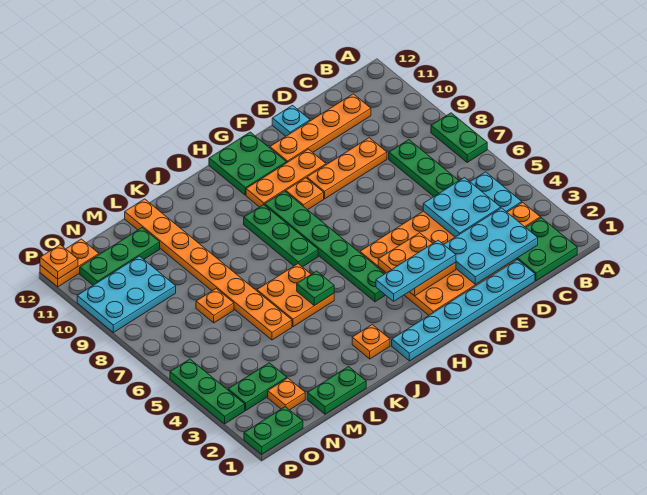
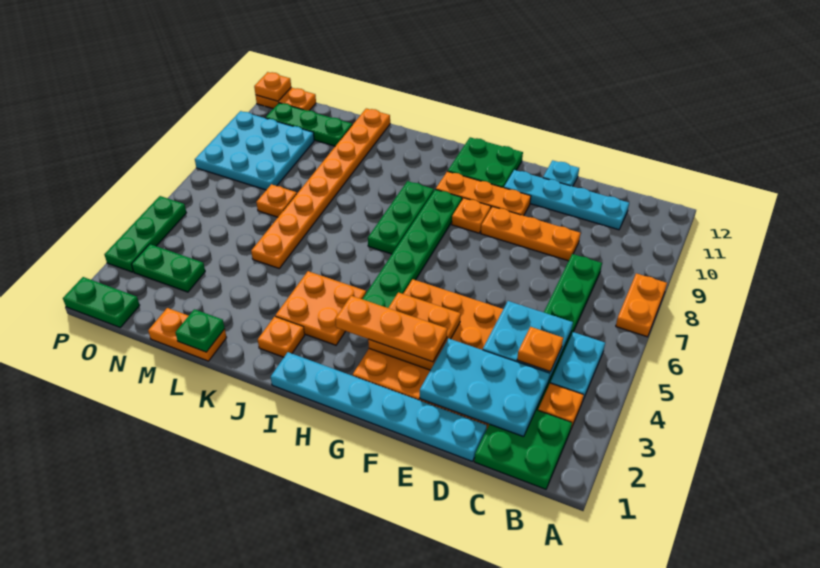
green plate A7:A8 level 1 -> orange plate A7:A8 level 1
orange plate C11:F11 level 1 -> cyan plate C11:F11 level 1
cyan plate F3:H3 level 3 -> orange plate F3:H3 level 3
orange plate J5:K6 level 1 -> orange plate I3:J4 level 1
green plate J5 level 2 -> green plate L1 level 2
green plate L1:M1 level 1 -> orange plate L1:M1 level 1
orange plate N2 level 1 -> orange plate C4 level 3
cyan plate N9:P10 level 1 -> cyan plate N8:P10 level 1

